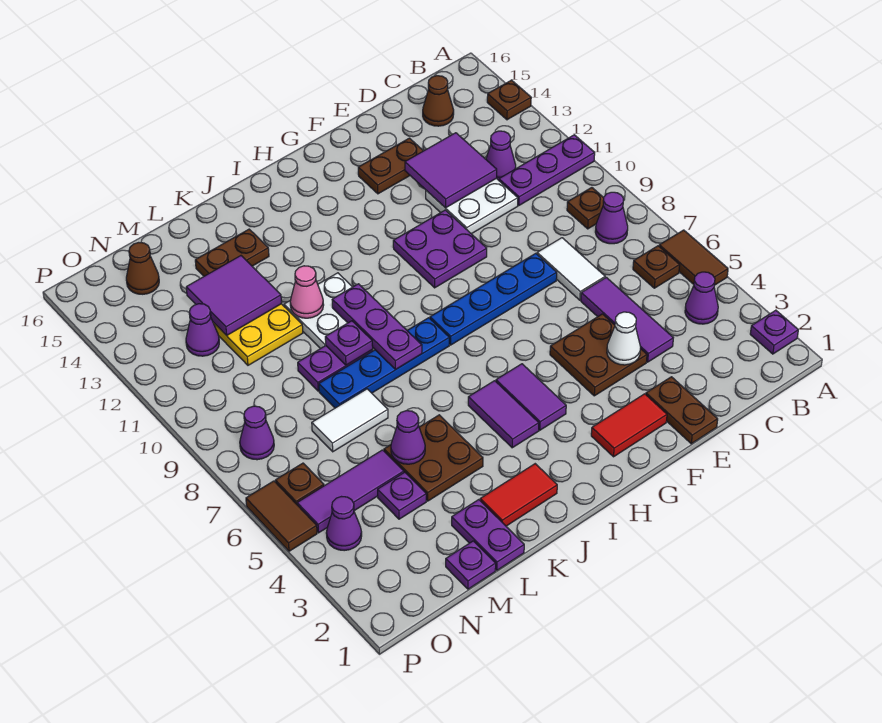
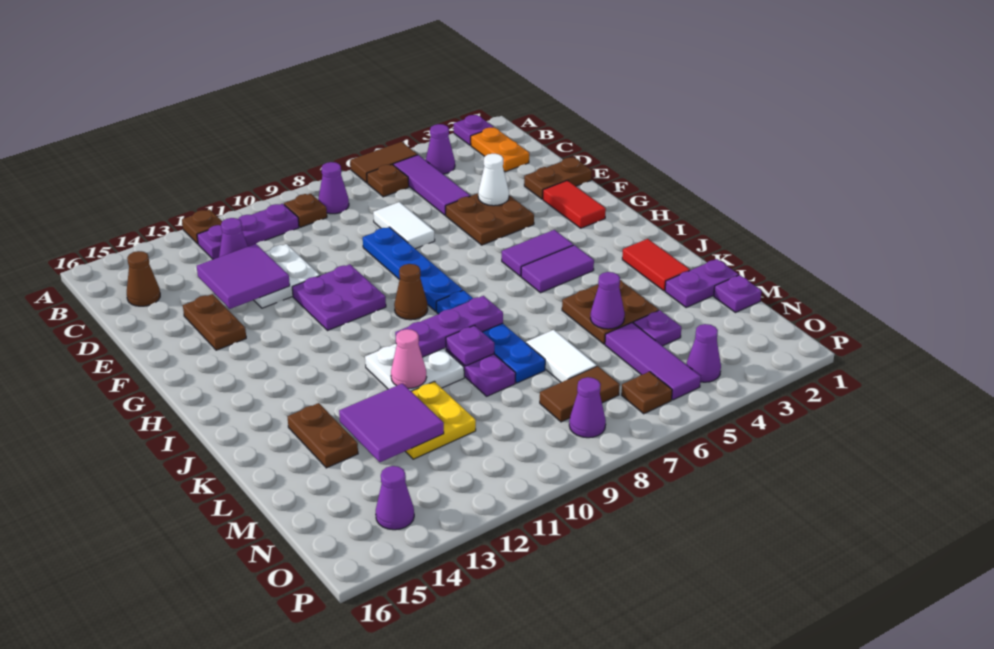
purple plate A11:C11 level 1 -> purple plate B10:B12 level 1
brown plate A14 level 1 -> brown plate A12 level 1
none -> orange plate B2:C2 level 1
purple tile D4:D6 level 1 -> purple tile B5:D5 level 1
white tile D7:D8 level 1 -> white tile D7:E7 level 1
purple cone N12 level 1 -> purple cone O14 level 1
brown cone N15 level 1 -> brown cone H9 level 1
brown tile P5:P6 level 1 -> brown tile N7:N8 level 1

